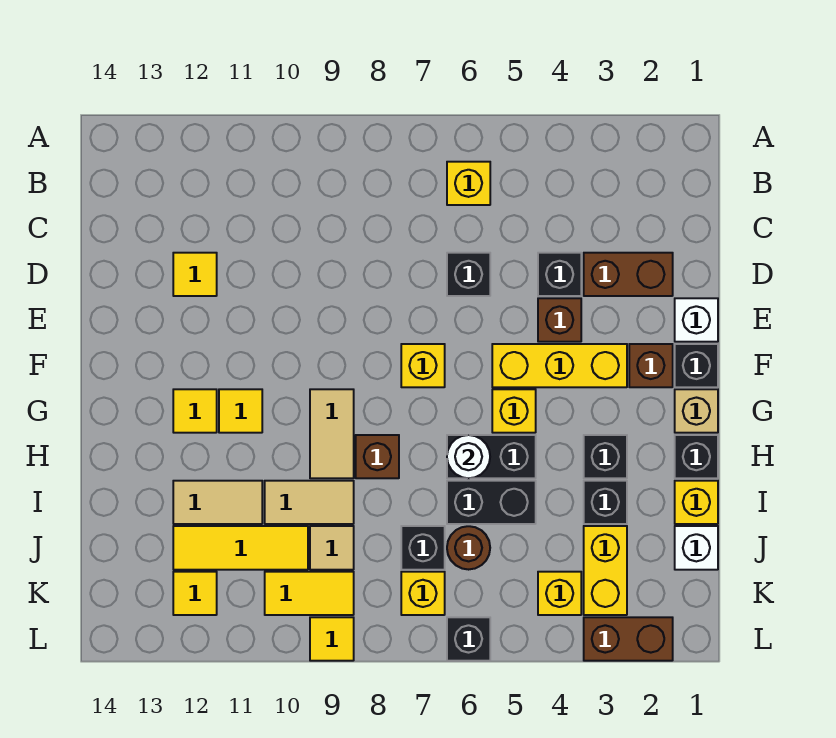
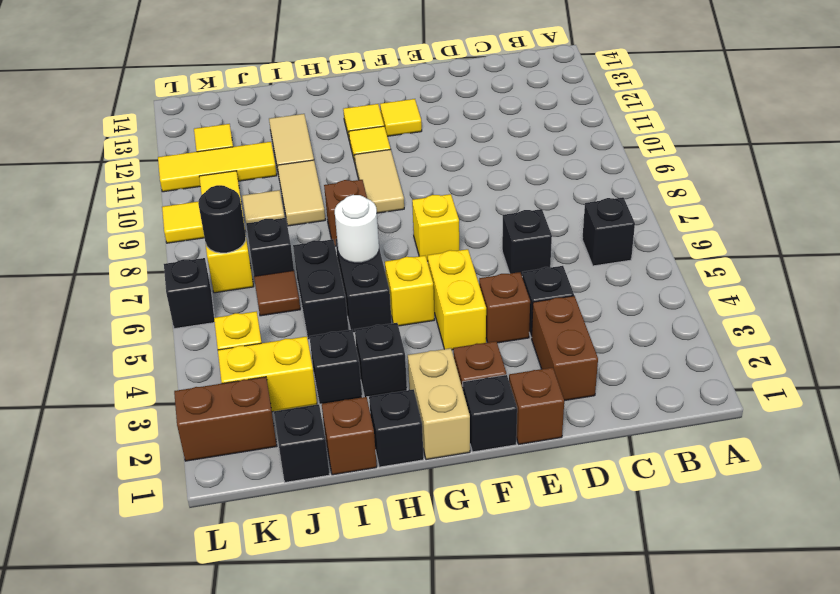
yellow brick B6 level 1 -> black brick B6 level 1
yellow tile D12 level 1 -> yellow tile F12 level 1
white brick E1 level 1 -> brown brick E1 level 1
yellow brick F3:F5 level 1 -> yellow brick F4:F5 level 1
tan brick G1 level 1 -> tan brick G1:G2 level 1
tan tile G9:H9 level 1 -> tan tile G9:G10 level 1
yellow brick I1 level 1 -> brown brick I1 level 1
white brick J1 level 1 -> black brick J1 level 1
brown round brick J6 level 1 -> brown tile J6 level 1
yellow tile J10:J12 level 1 -> yellow tile J11:L11 level 1
none -> black round brick K7 level 2
brown brick L2:L3 level 1 -> brown brick K2:L2 level 1

